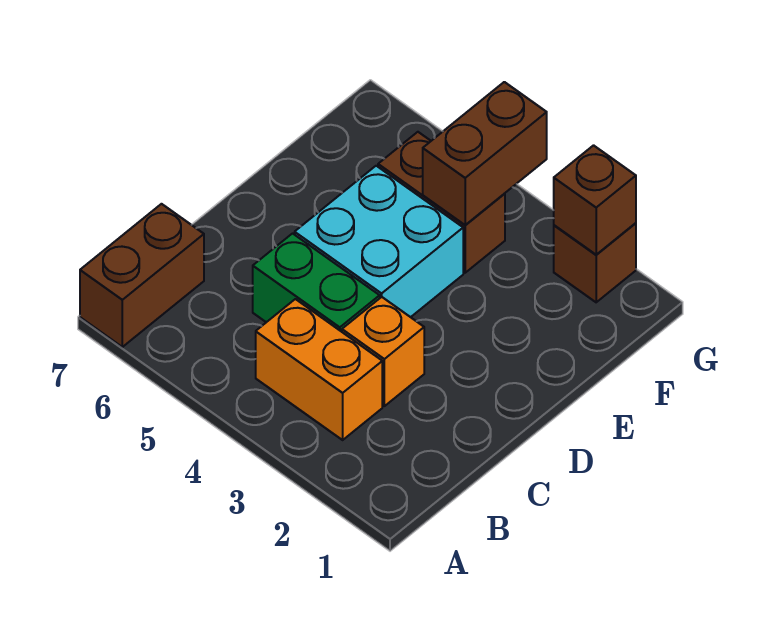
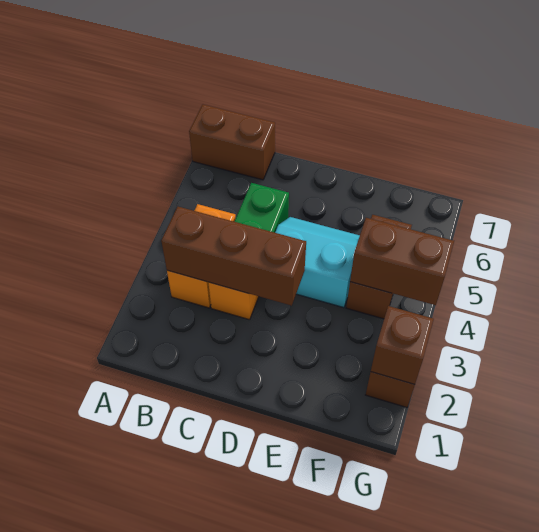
none -> brown brick B3:D3 level 2
cyan brick D4:E5 level 1 -> cyan slope D4:E5 level 1 top 4

